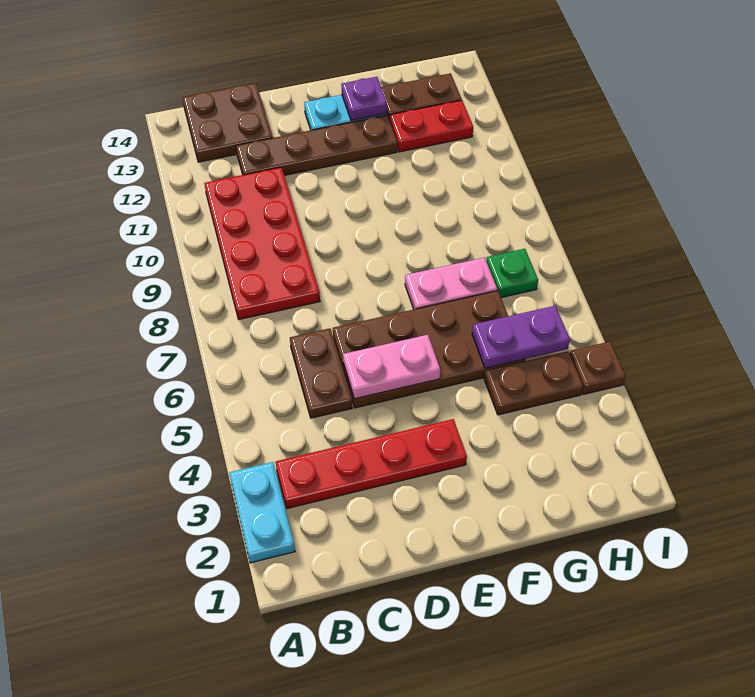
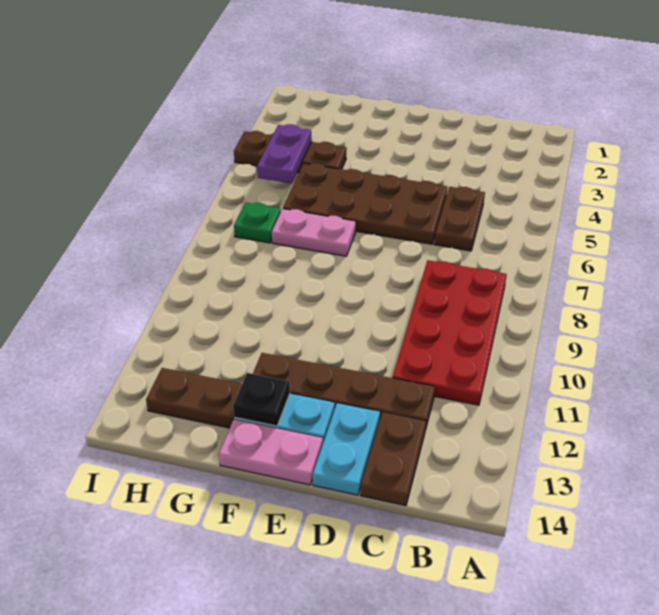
cyan plate A2:A3 level 1 -> cyan plate D13:D14 level 1
red plate B3:E3 level 1 -> none
brown plate B13:C14 level 1 -> brown plate C13:C14 level 1
pink plate D5:E5 level 2 -> pink plate E14:F14 level 1
purple plate F13 level 2 -> black plate F13 level 2
purple plate G5:H5 level 2 -> purple plate H4:H5 level 2
red plate G12:H12 level 1 -> none

